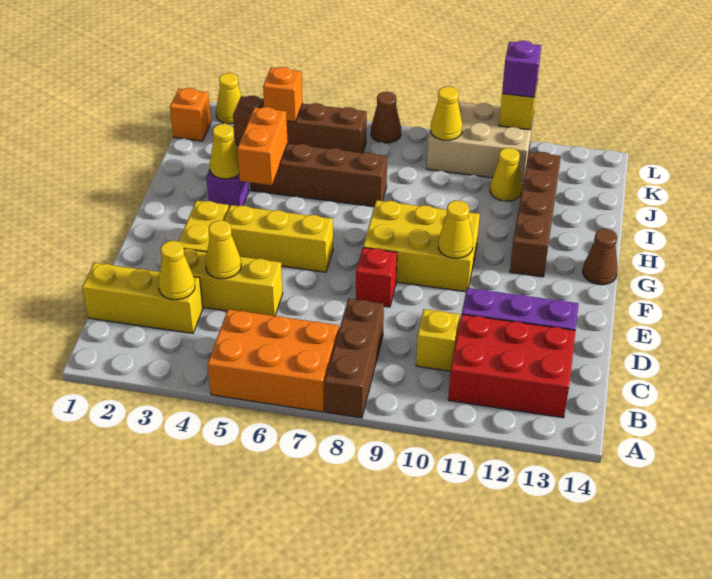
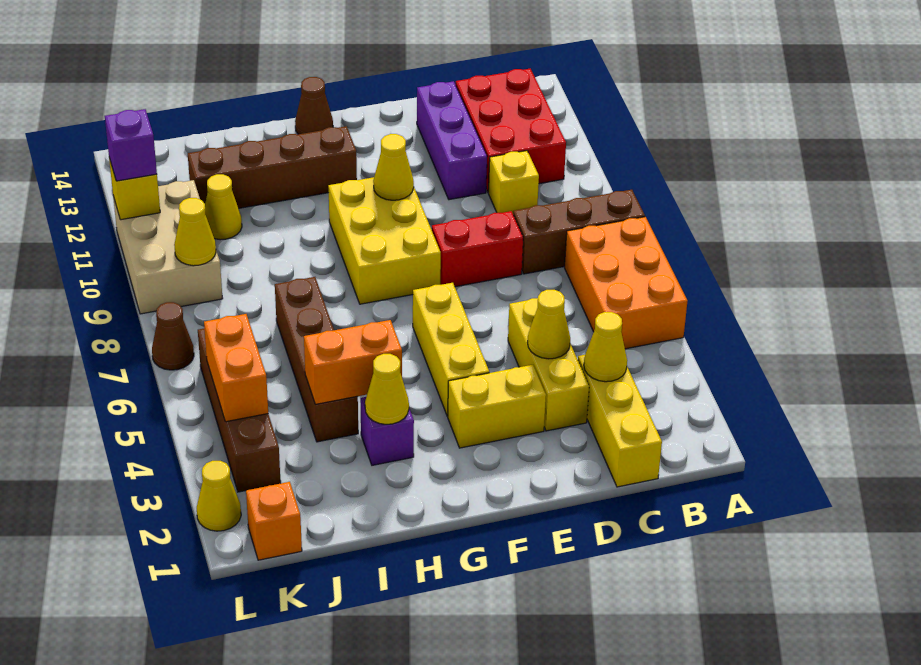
red brick E8 level 1 -> red brick D8:E8 level 1
orange brick K4 level 2 -> orange brick K4:K5 level 2

